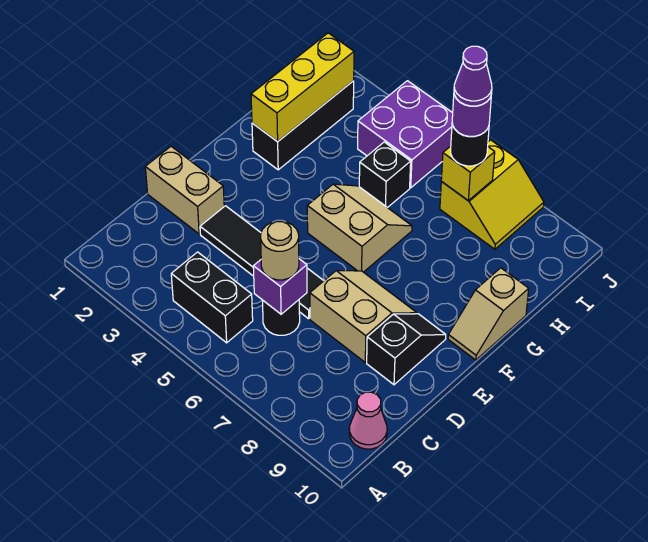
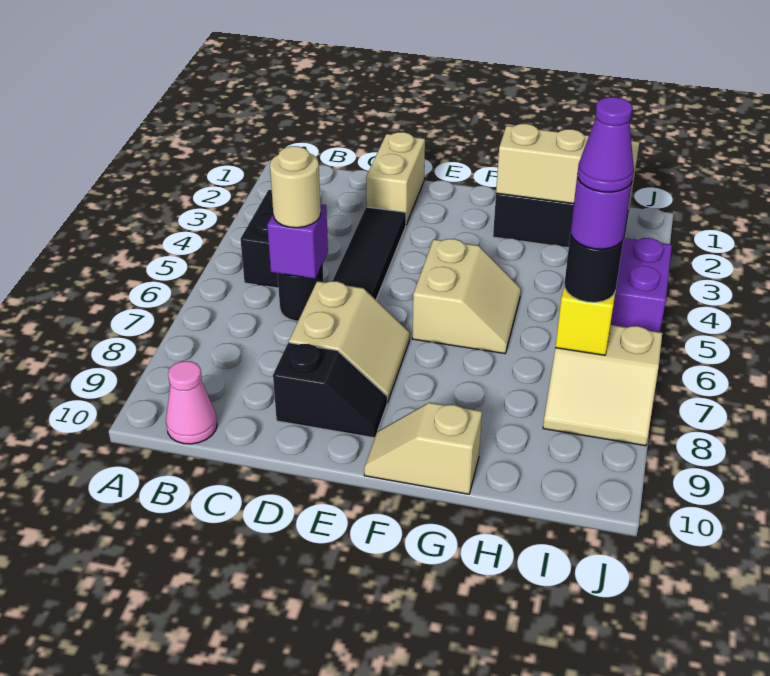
yellow brick G2:I2 level 2 -> tan brick G2:I2 level 2
black brick H5 level 1 -> none
yellow slope I7:J8 level 1 top 7 -> tan slope I7:J8 level 1 top 7

